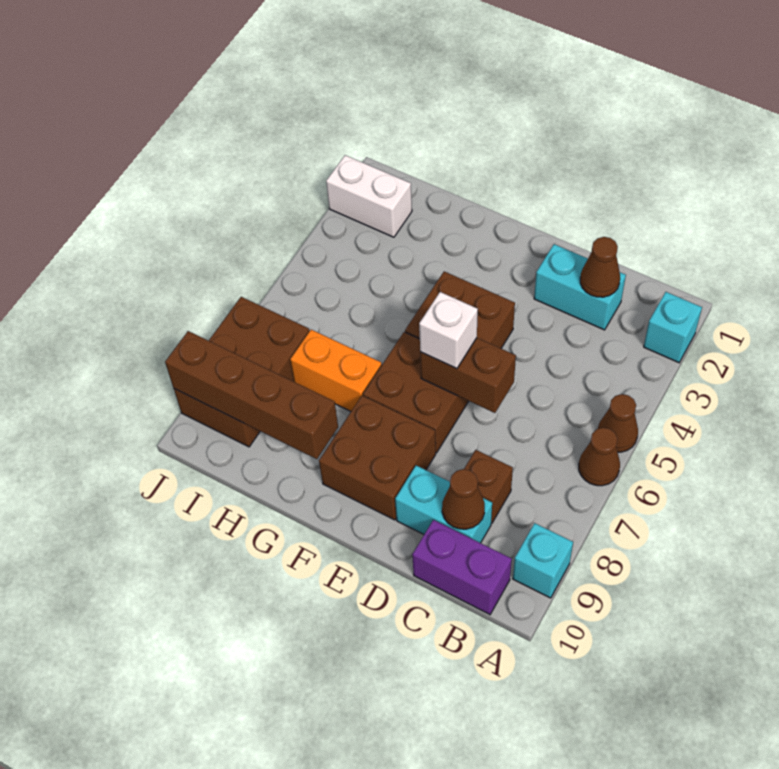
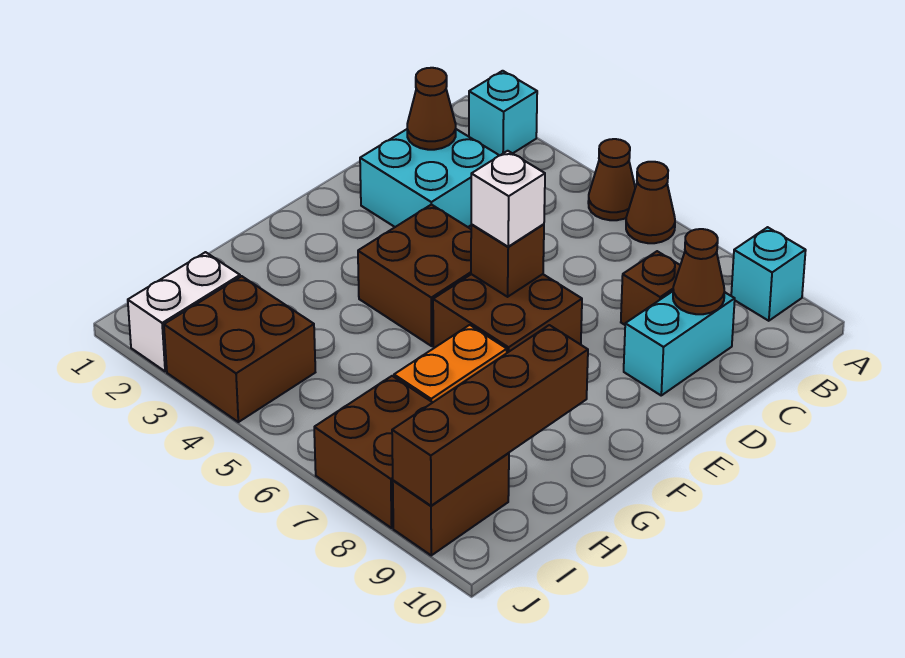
purple brick B10:C10 level 1 -> none
cyan brick C2:D2 level 1 -> cyan brick C2:D3 level 1
brown brick D6:E6 level 2 -> brown brick E6 level 2
brown brick E8:F9 level 1 -> brown brick I3:J4 level 1

